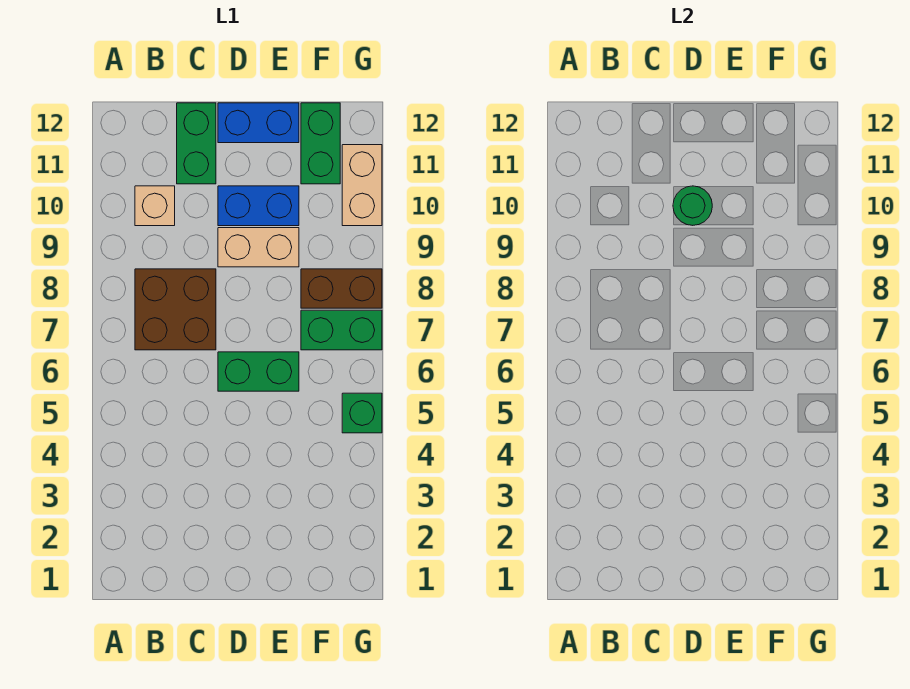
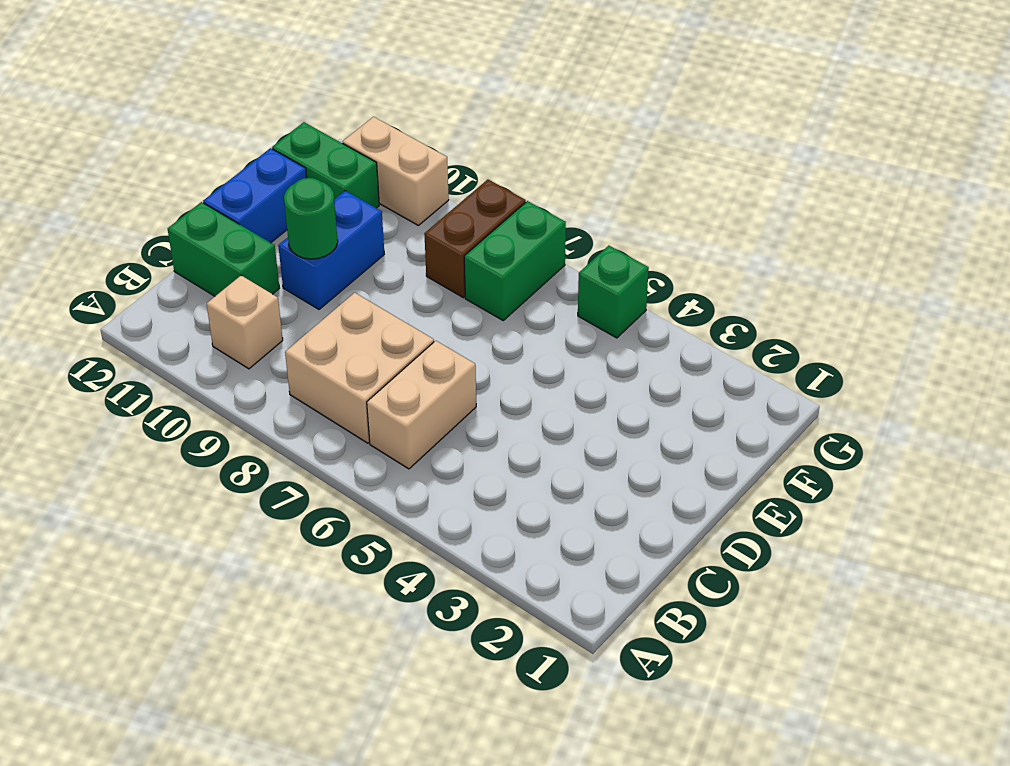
brown brick B7:C8 level 1 -> tan brick B7:C8 level 1
green brick D6:E6 level 1 -> none
tan brick D9:E9 level 1 -> tan brick B6:C6 level 1

